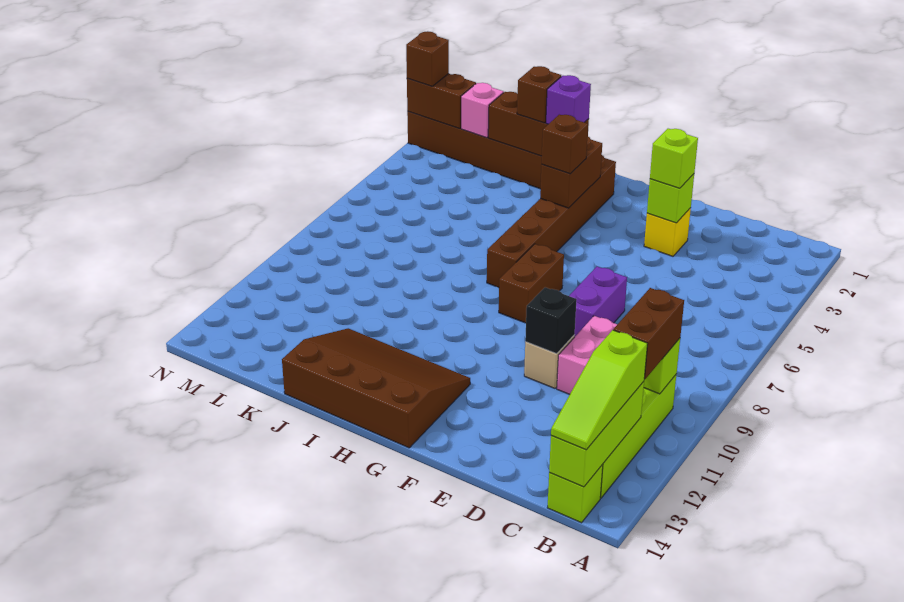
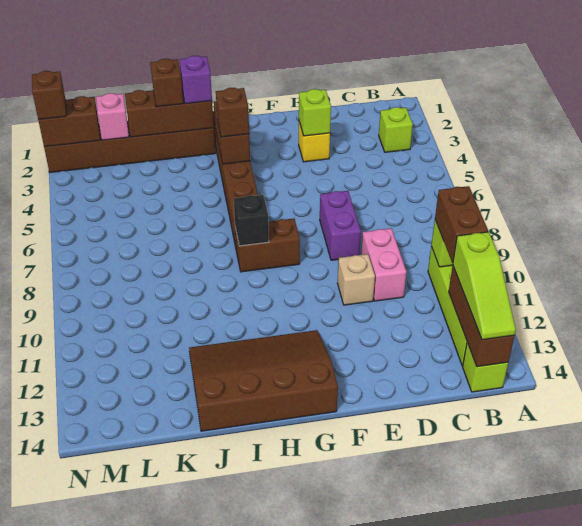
lime brick B12:B14 level 2 -> brown brick B12:B14 level 2
lime brick E3 level 3 -> lime brick B3 level 1
black brick E10 level 2 -> black brick H8 level 2
brown brick G7:G8 level 1 -> brown brick G8:H8 level 1

